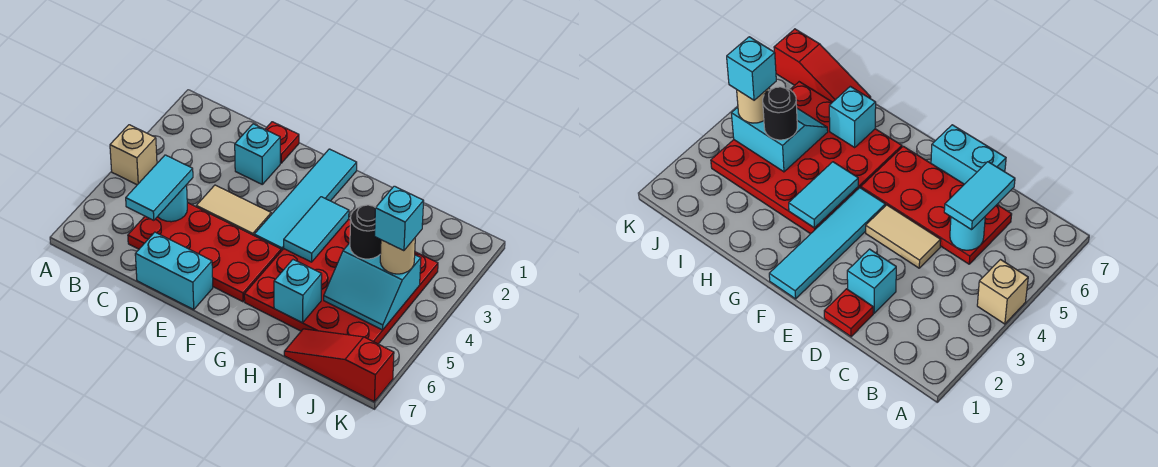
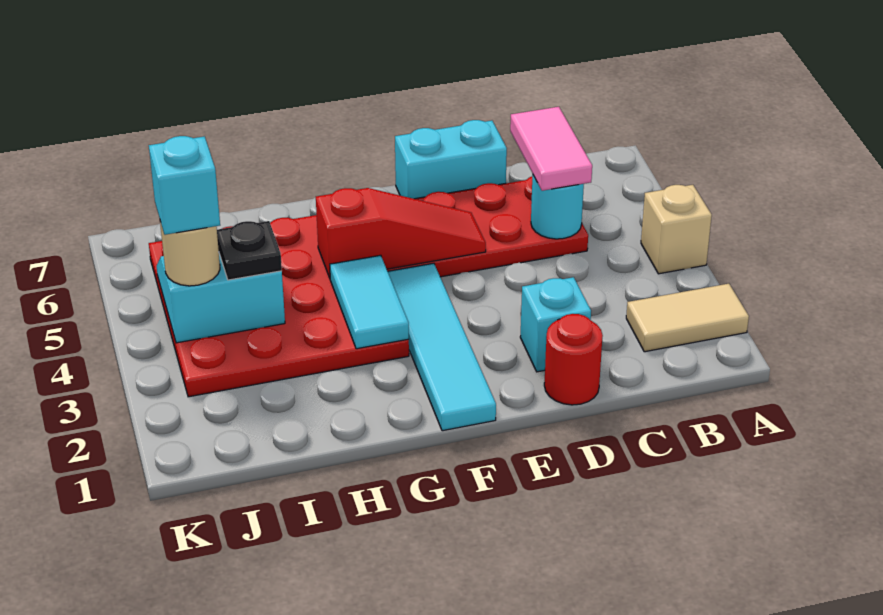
cyan tile C5:C6 level 3 -> pink tile C5:C6 level 3
red plate D1 level 1 -> red round brick D1 level 1
tan tile D4:E4 level 1 -> tan tile A2:B2 level 1
cyan brick H6 level 2 -> none
black round brick I4 level 3 -> black plate I4 level 3
red slope I7:K7 level 1 top K -> red slope E5:G5 level 2 top G

